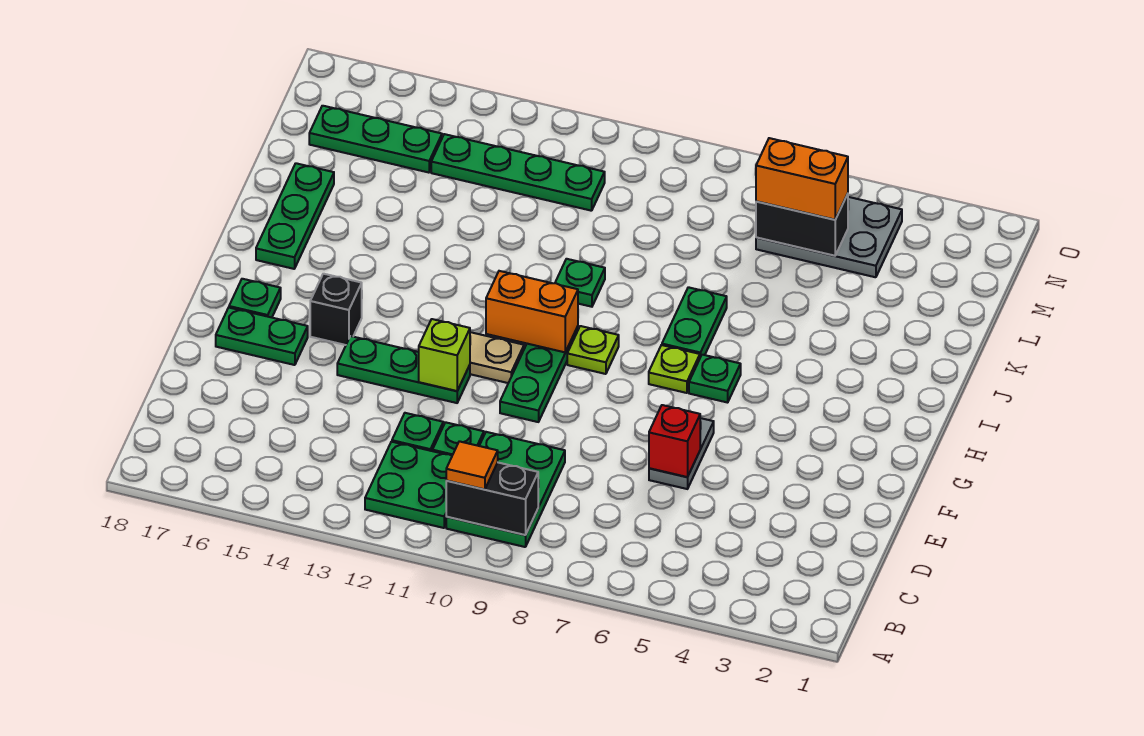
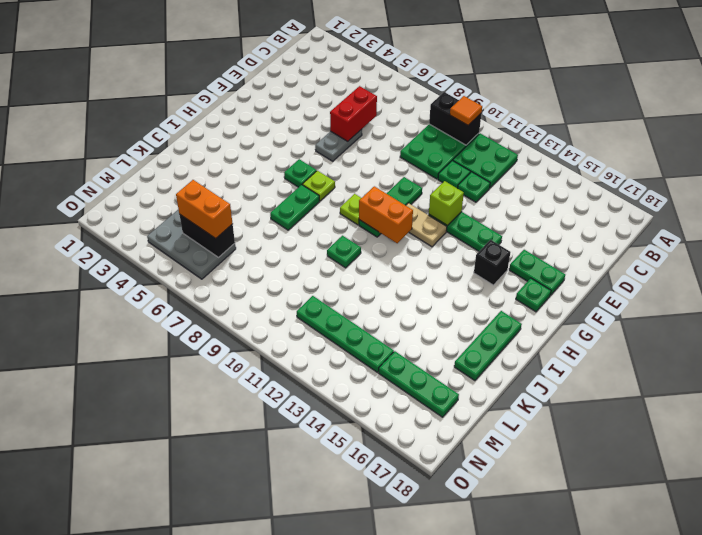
red brick E6 level 2 -> red brick D6:E6 level 2

